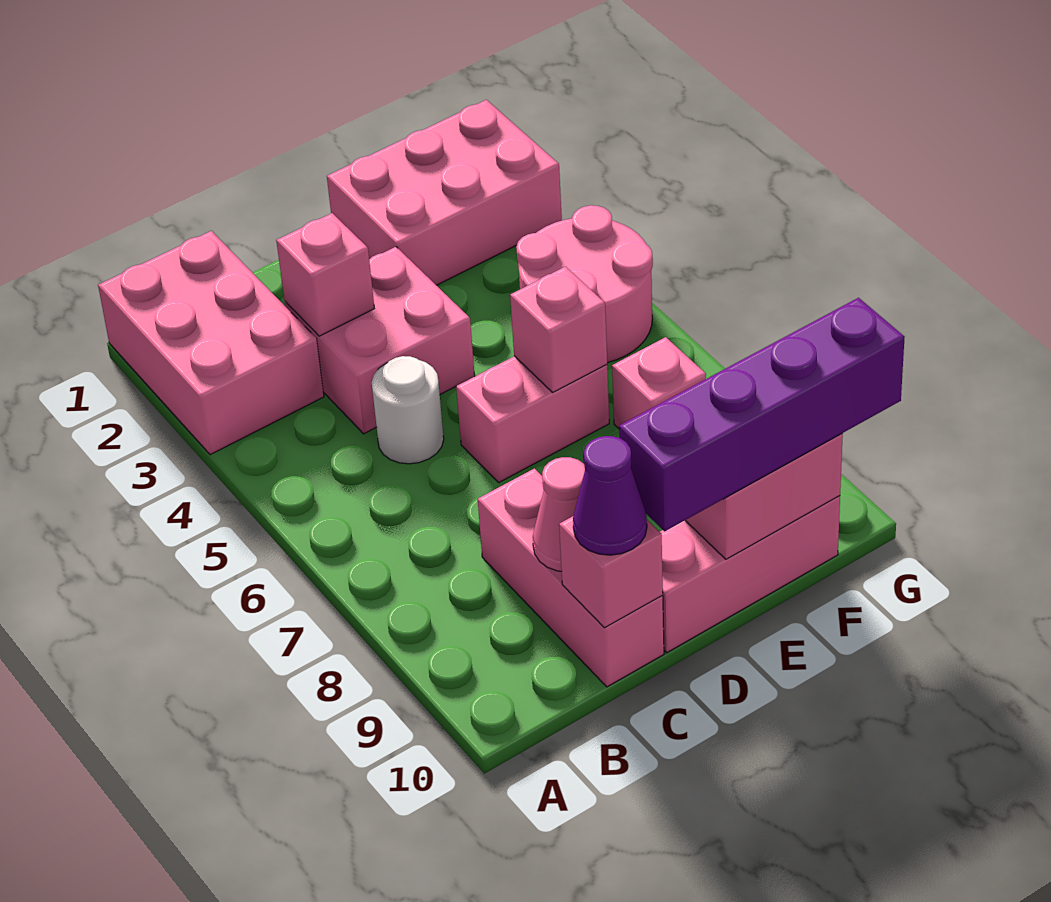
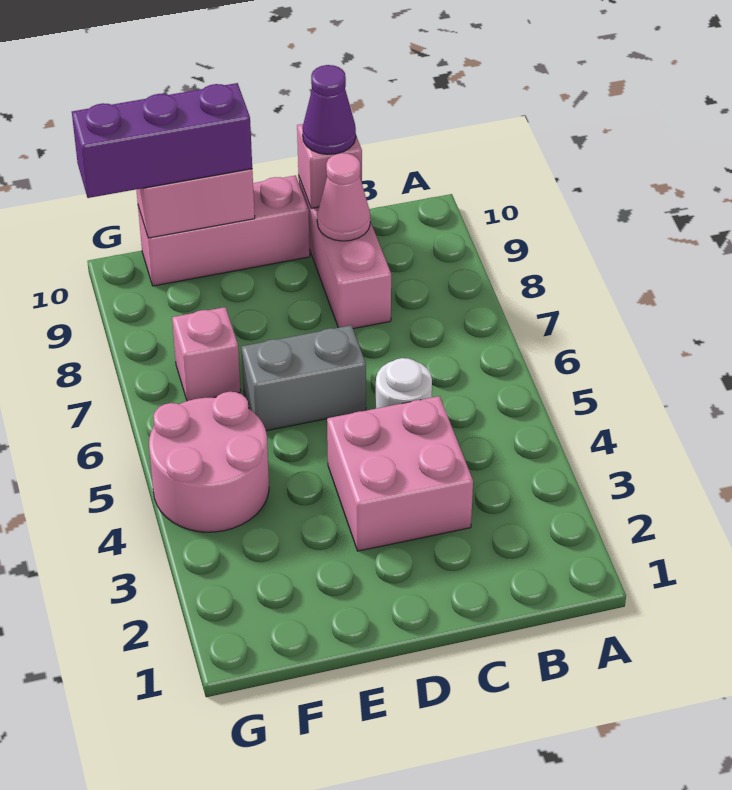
pink brick A1:B3 level 1 -> none
pink brick C3 level 2 -> none
pink brick D6:E6 level 1 -> grey brick D6:E6 level 1
purple brick D10:G10 level 3 -> purple brick E10:G10 level 3
pink brick E1:G2 level 1 -> none
pink brick E6 level 2 -> none

